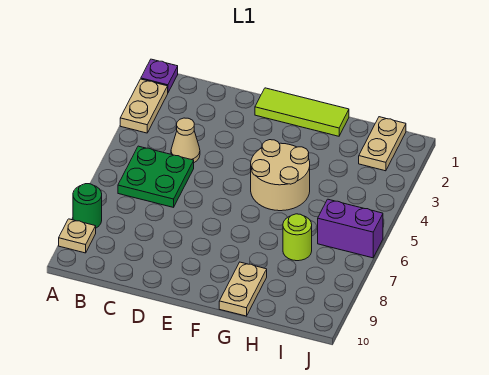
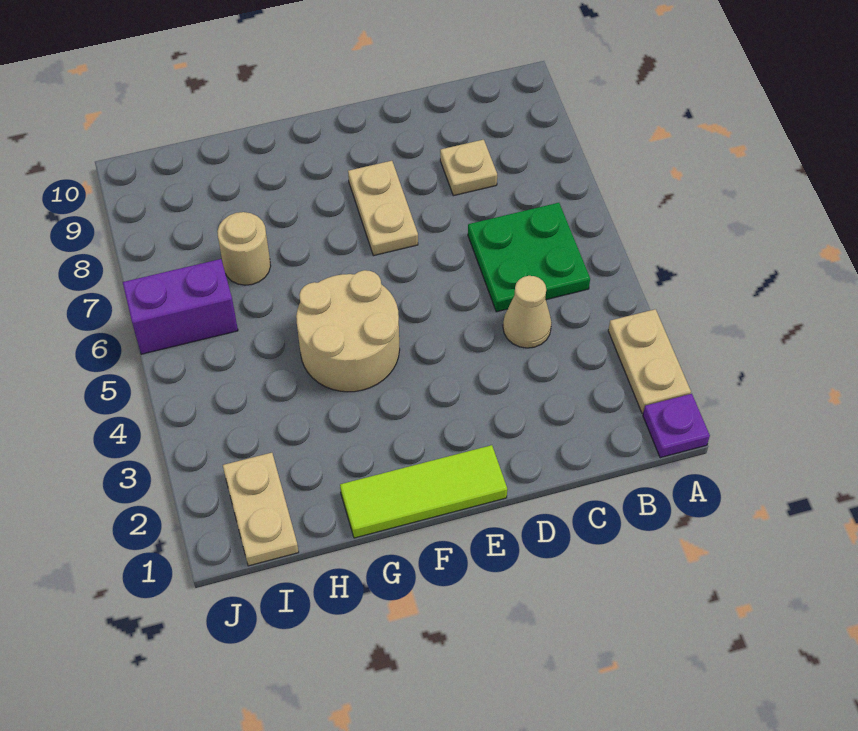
green round brick A8 level 1 -> none
tan plate A9 level 1 -> tan plate C8 level 1
tan plate G9:G10 level 1 -> tan plate E7:E8 level 1
lime round brick H7 level 1 -> tan round brick H7 level 1

